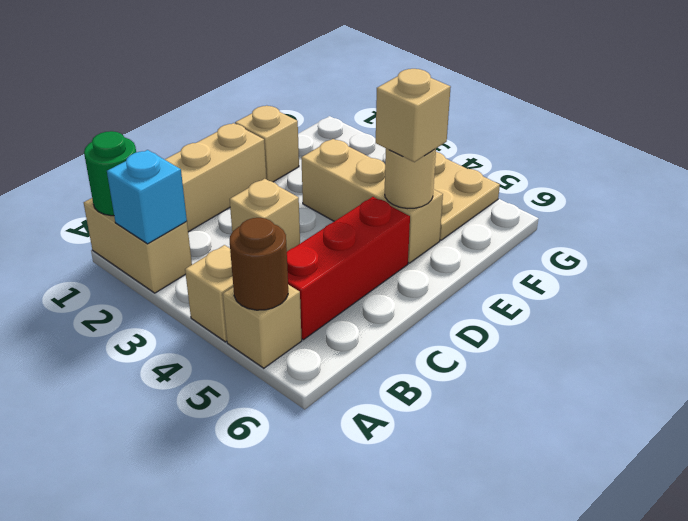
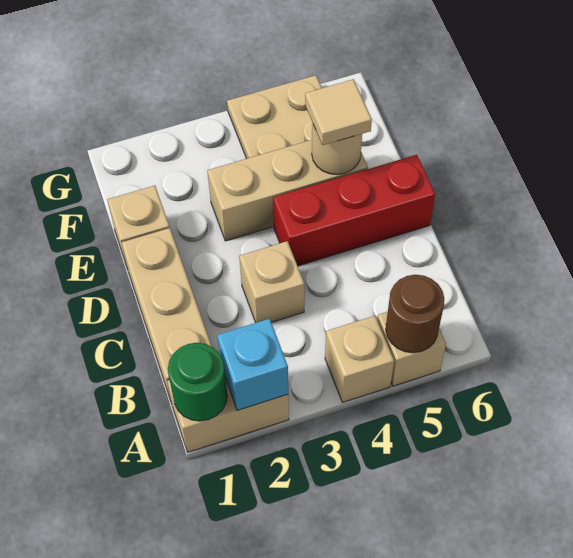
red brick B5:D5 level 1 -> red brick D4:D6 level 1
tan brick E5 level 3 -> tan tile E5 level 3

